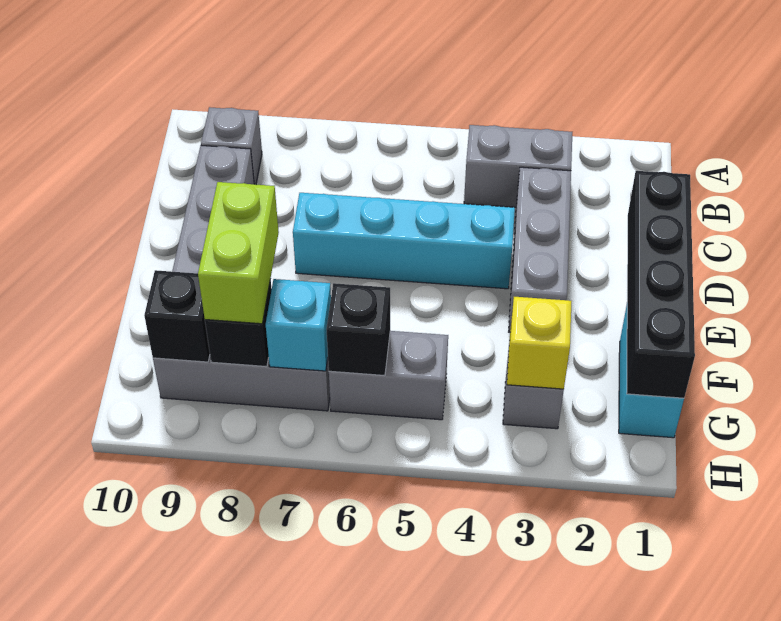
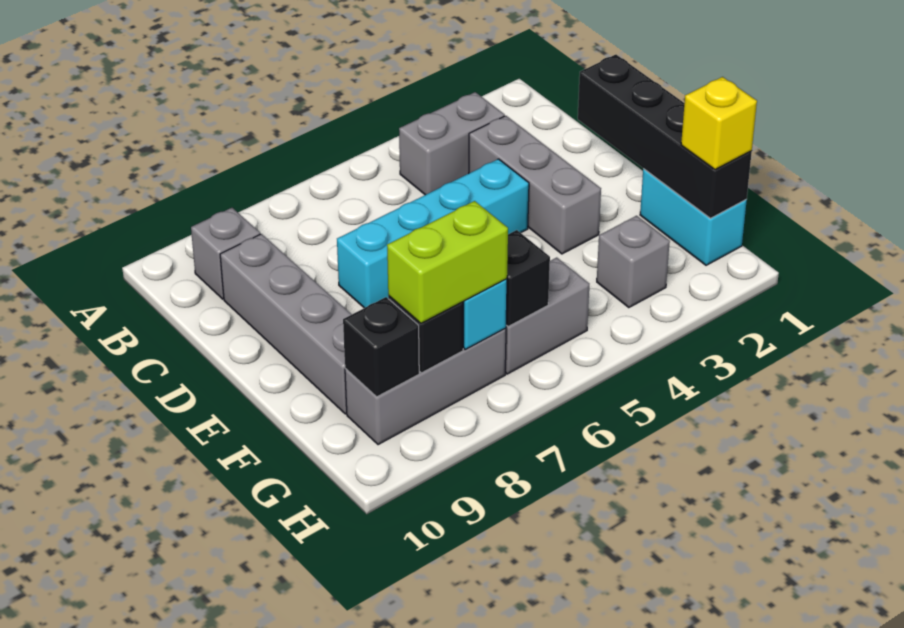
lime brick F8:G8 level 3 -> lime brick G7:G8 level 3
yellow brick G3 level 2 -> yellow brick G1 level 3

